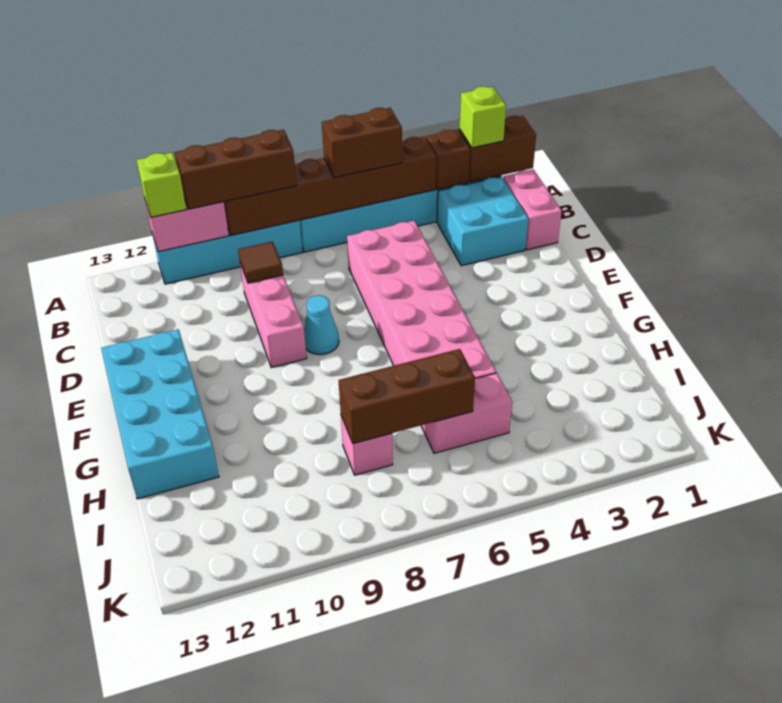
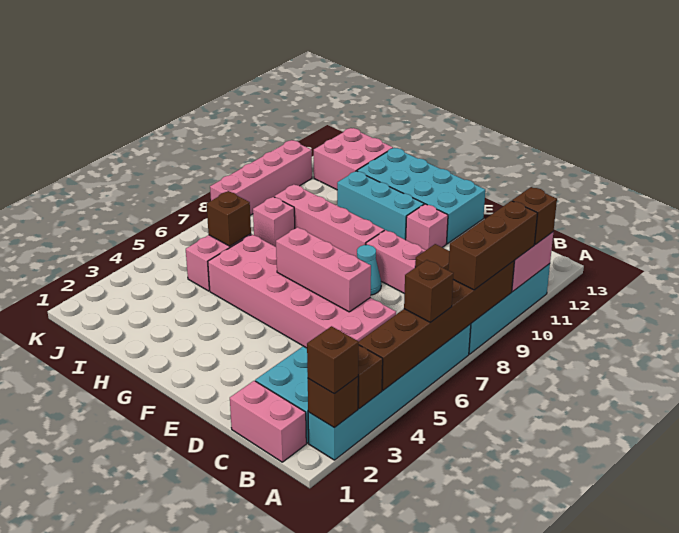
brown brick A1:A2 level 2 -> brown brick A2 level 2
lime brick A2 level 3 -> brown brick A2 level 3
brown brick A5:A6 level 3 -> brown brick A6 level 3
lime brick A11 level 3 -> brown brick A11 level 3
none -> pink brick D6:F6 level 2
none -> pink brick E11 level 1
none -> pink brick F9:I9 level 1
none -> cyan brick F11:H11 level 1
brown brick I6:I8 level 2 -> brown brick I6 level 2
none -> pink brick I12:J13 level 1
none -> pink brick K8:K11 level 1

